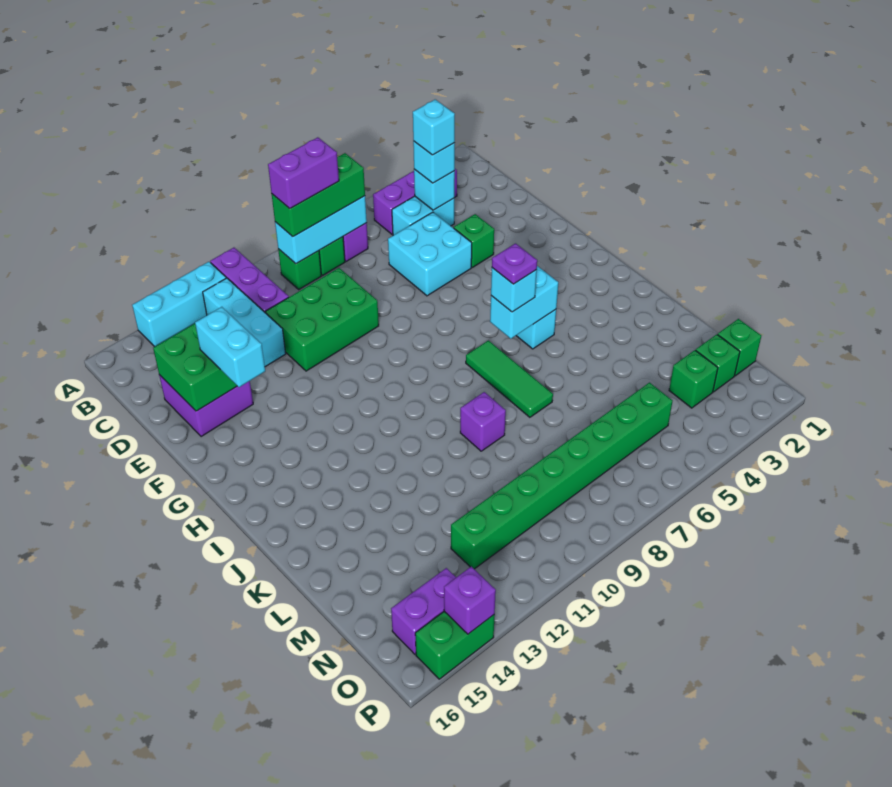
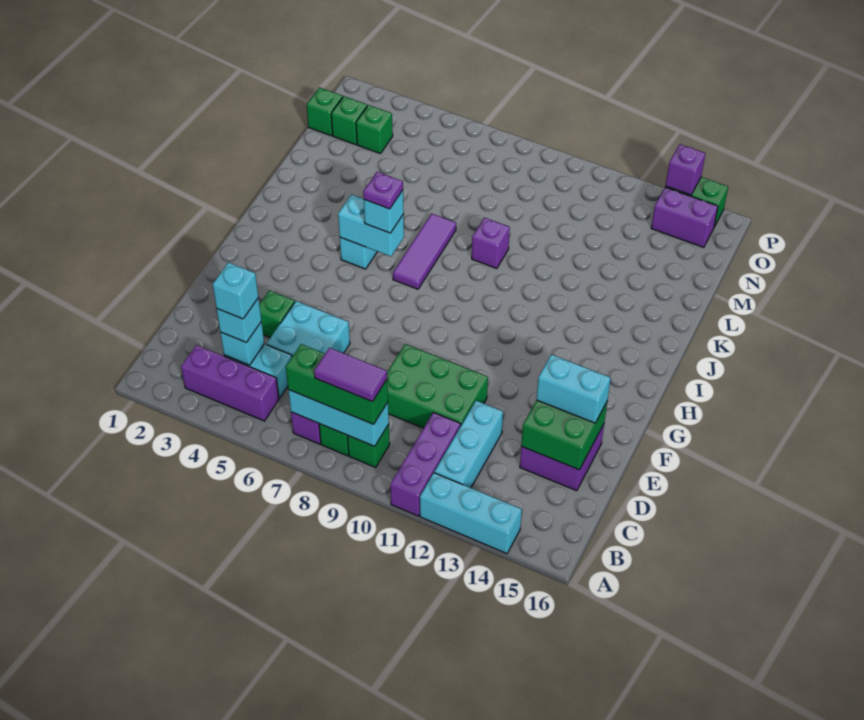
purple brick B8:B9 level 4 -> purple tile B8:B9 level 4
cyan brick E14:F14 level 3 -> cyan brick E14:E15 level 3
green tile I7:K7 level 1 -> purple tile I7:K7 level 1
green brick N5:N12 level 1 -> none

